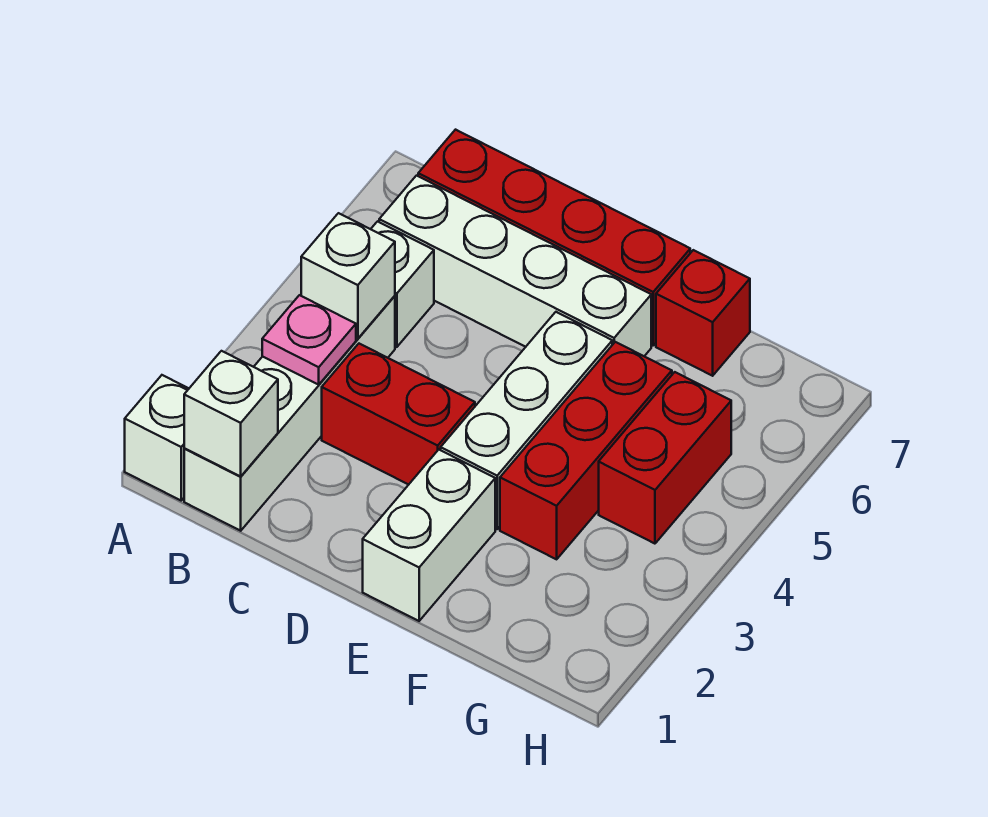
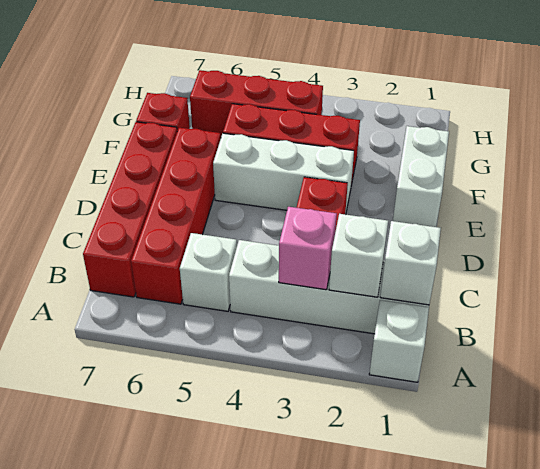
pink plate B3 level 2 -> pink brick B3 level 2
white brick B4 level 2 -> white brick B2 level 2
white brick B6:E6 level 1 -> red brick B6:E6 level 1
white brick E1:E2 level 1 -> white brick E1:F1 level 1
red brick G4:G5 level 1 -> red brick G4:G6 level 1

